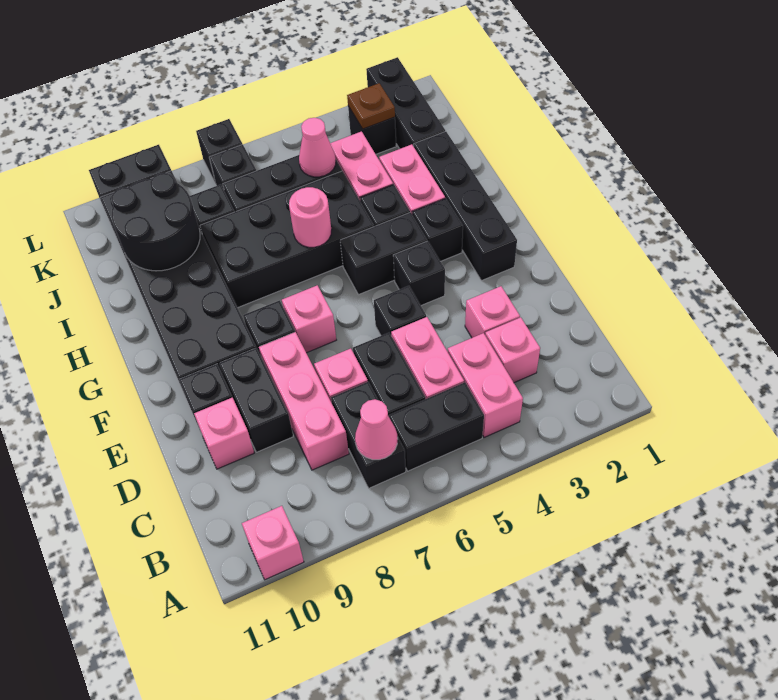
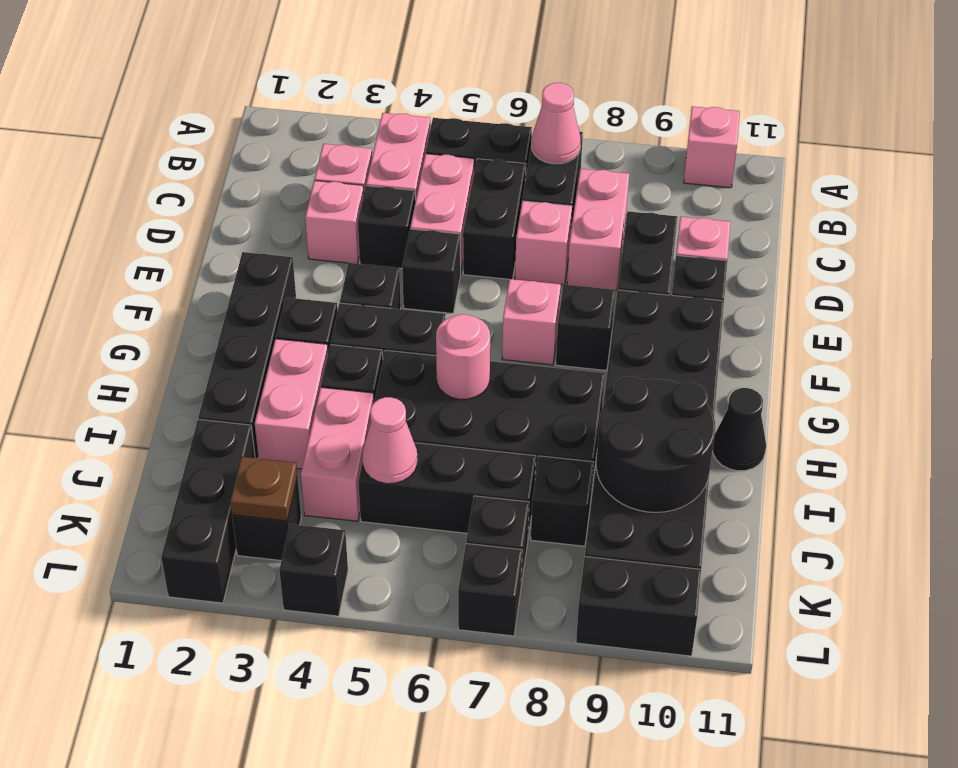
pink brick C8:E8 level 1 -> pink brick C8:D8 level 1
none -> black brick D4 level 1
none -> black cone H11 level 1
none -> black brick L4 level 1

